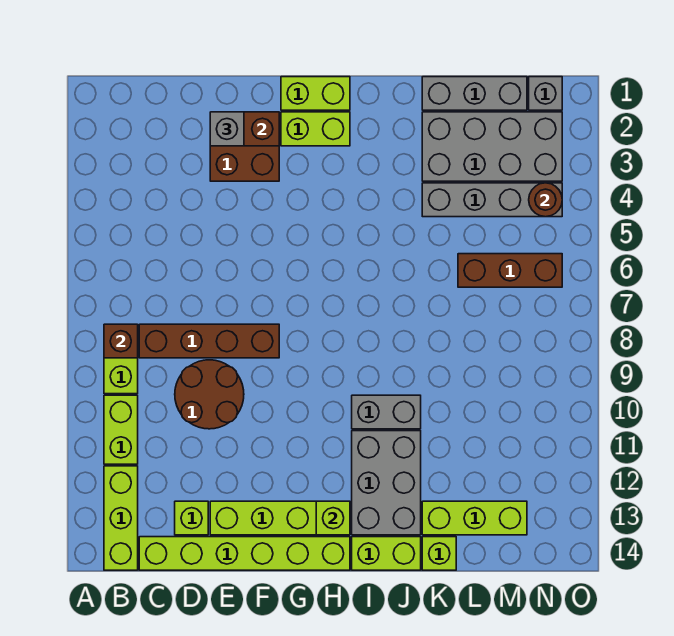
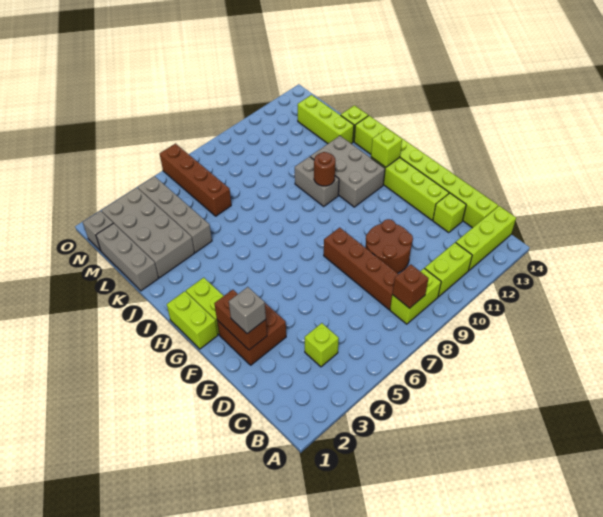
none -> lime brick C4 level 1
grey brick I11:J13 level 1 -> grey brick H11:J12 level 1
brown brick L6:N6 level 1 -> brown brick L6:O6 level 1
brown round brick N4 level 2 -> brown round brick I10 level 2

